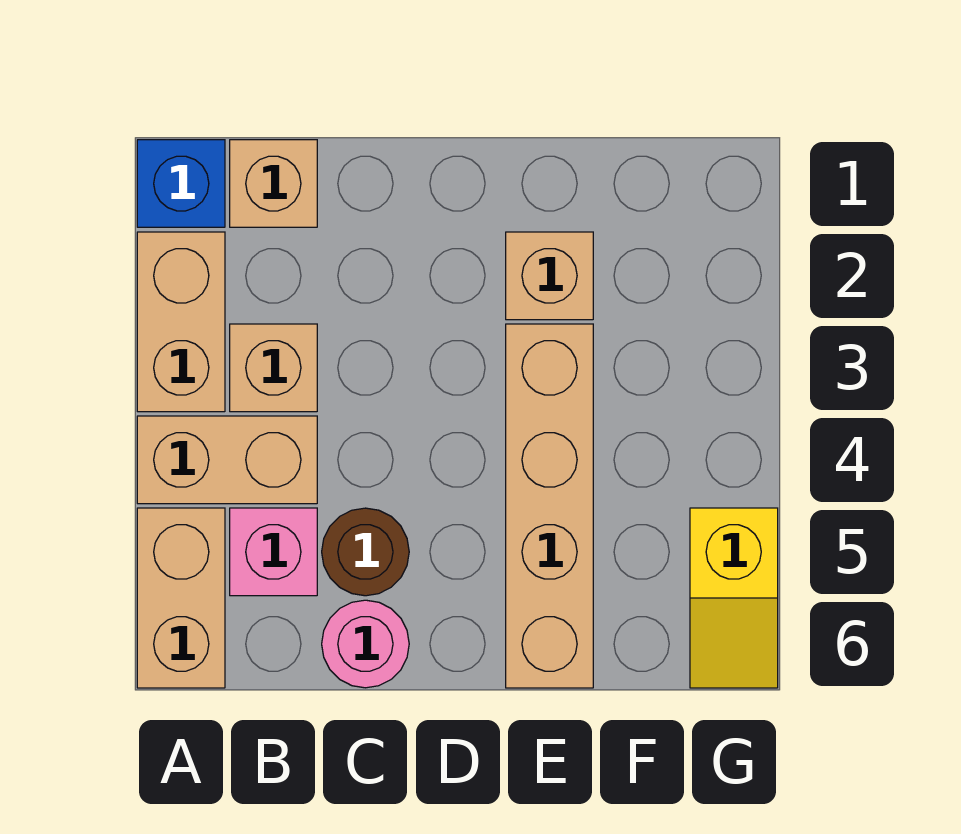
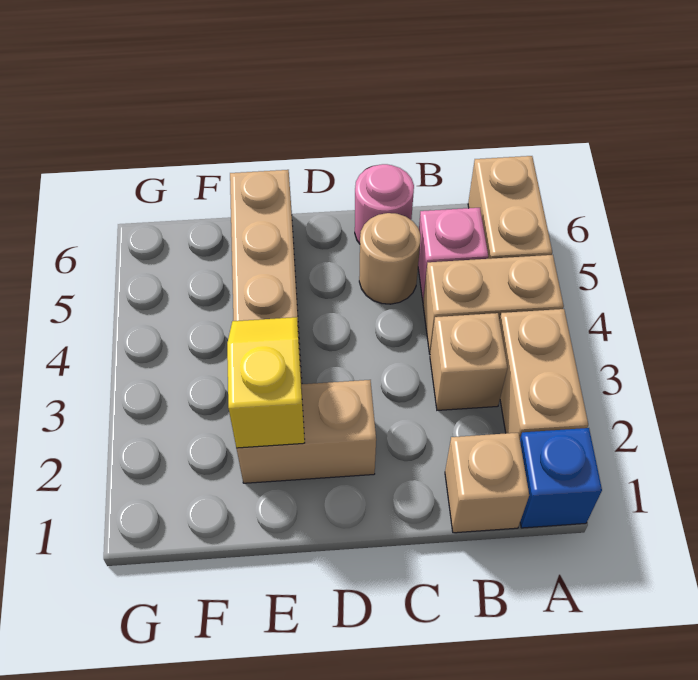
brown round brick C5 level 1 -> tan round brick C5 level 1
tan brick E2 level 1 -> tan brick D2:E2 level 1
yellow slope G5:G6 level 1 top 5 -> yellow slope E2:E3 level 2 top 2

